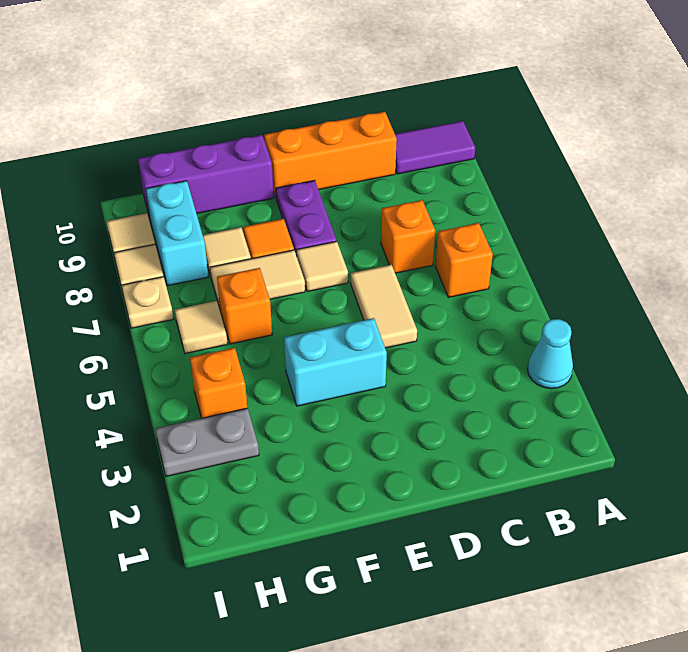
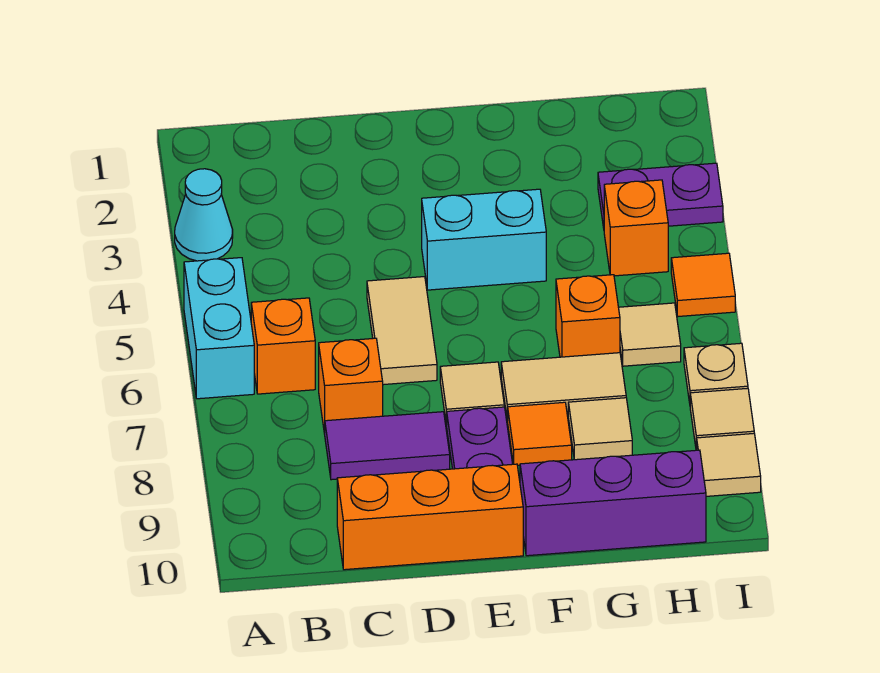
purple tile A10:B10 level 1 -> purple tile C8:D8 level 1
grey plate H3:I3 level 1 -> purple plate H3:I3 level 1
cyan brick H8:H9 level 1 -> cyan brick A5:A6 level 1
none -> orange tile I5 level 1

